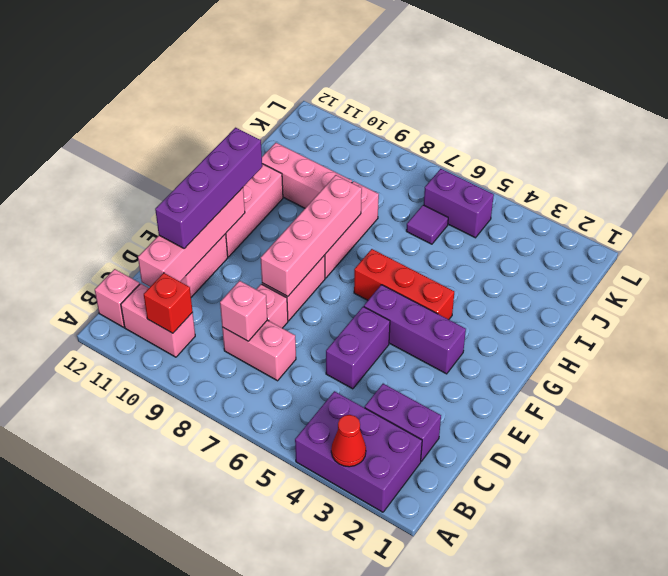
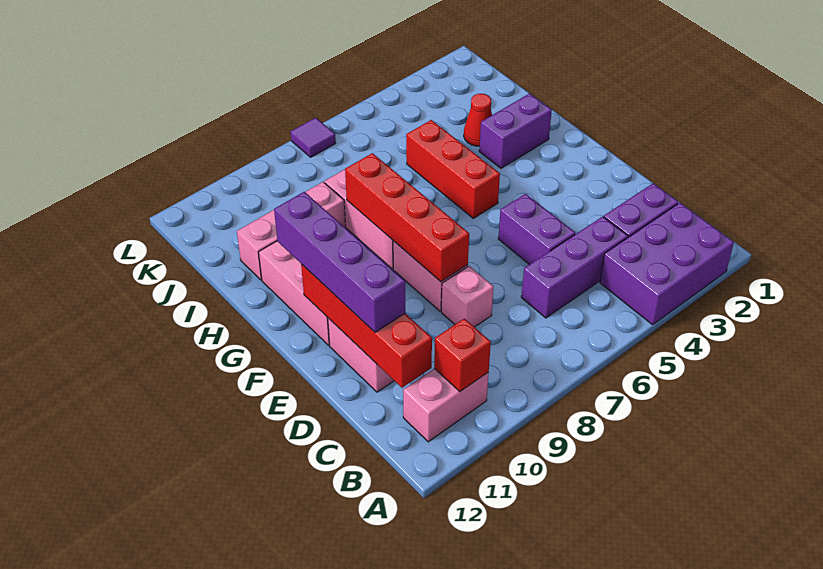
red cone A3 level 2 -> red cone I3 level 1
pink brick B12 level 1 -> none
pink brick C7:C8 level 1 -> none
pink brick C8 level 2 -> none
pink brick C11:F11 level 2 -> red brick C11:F11 level 2
pink brick E8:H8 level 2 -> red brick E8:H8 level 2
purple brick F3:F5 level 1 -> purple brick C4:C6 level 1
red brick G4:G6 level 1 -> red brick G5:I5 level 1
purple tile J6 level 1 -> purple tile L7 level 1
purple brick K5:K6 level 1 -> purple brick H2:H3 level 1

